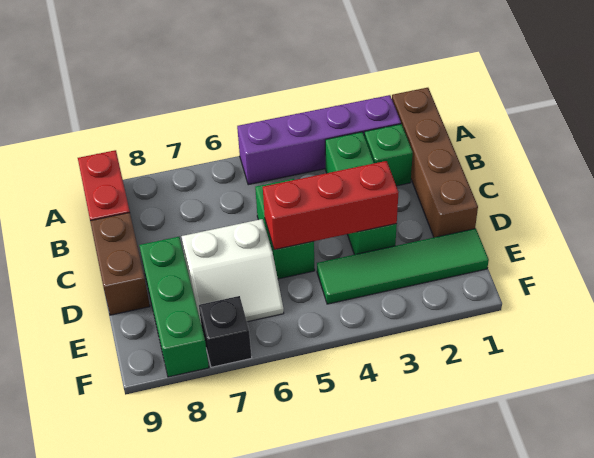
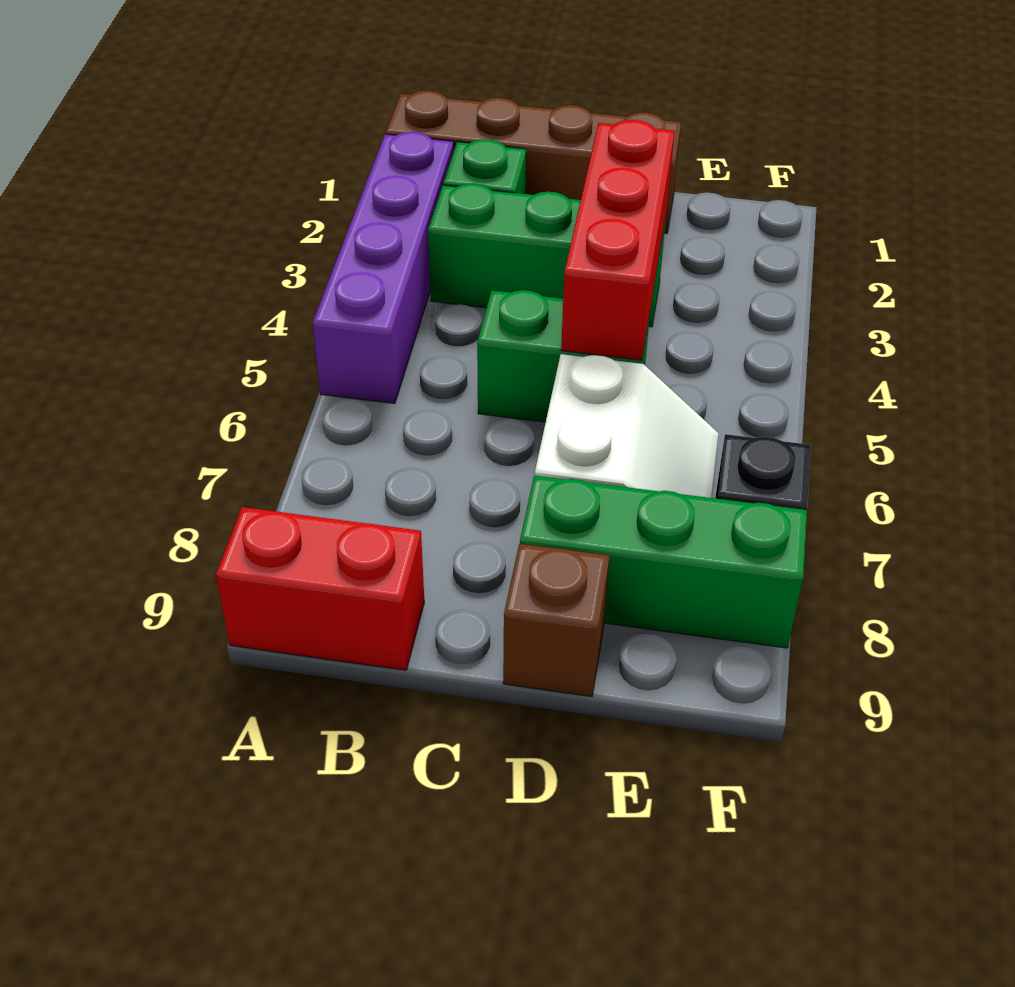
brown brick C9:D9 level 1 -> brown brick D9 level 1
green tile E1:E4 level 1 -> none

